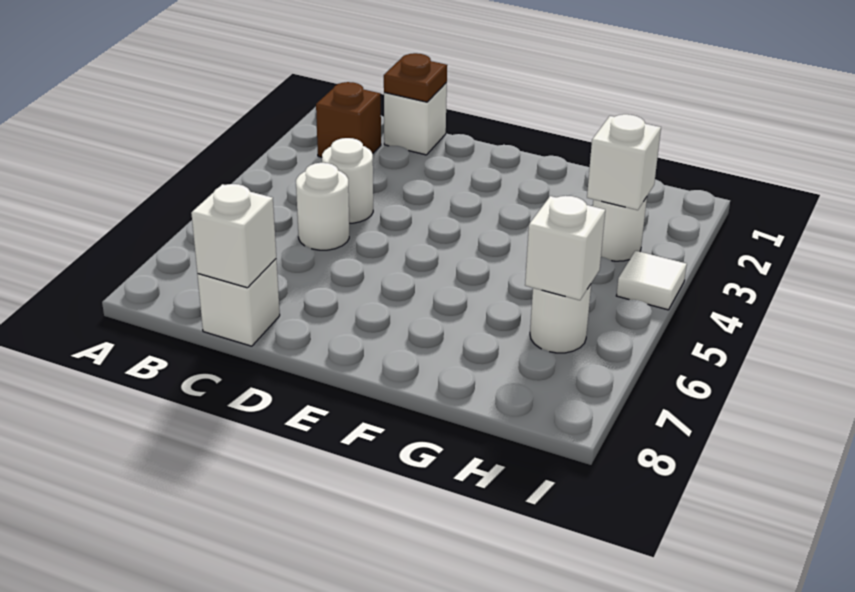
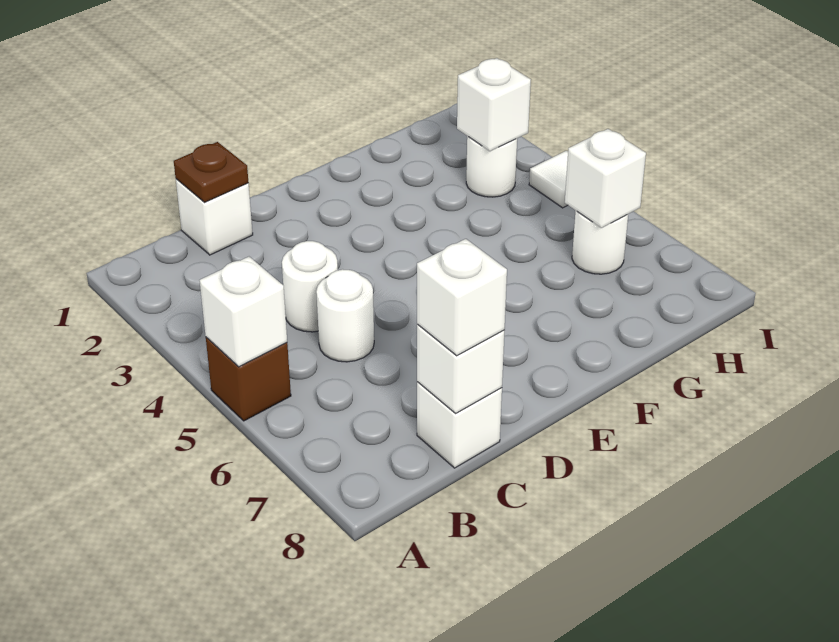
none -> white brick A5 level 2
brown brick B2 level 1 -> brown brick A5 level 1
none -> white brick C8 level 3

